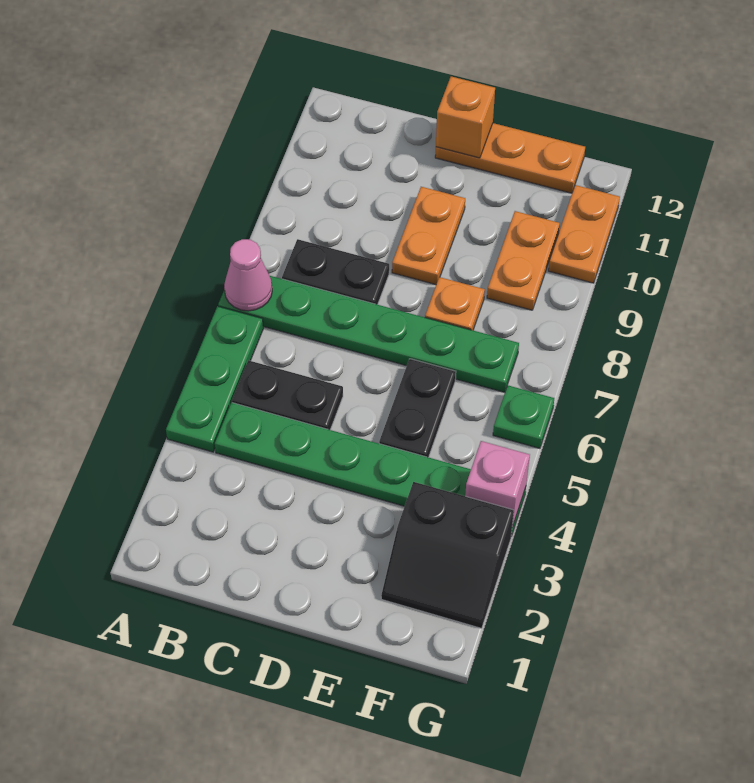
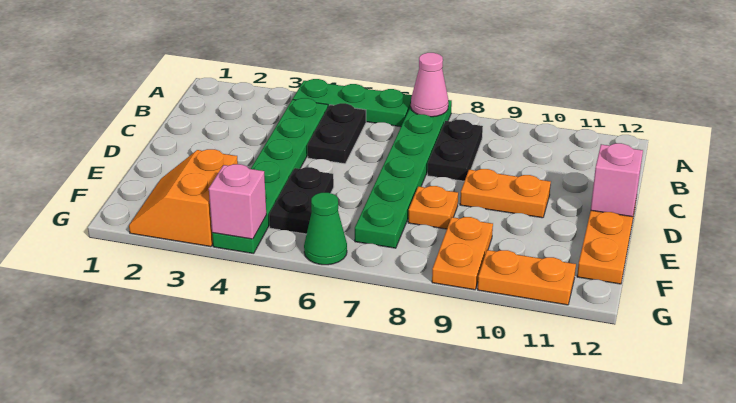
orange brick D12 level 2 -> pink brick D12 level 2
black plate E5:E6 level 1 -> black plate E5:F5 level 1
black slope F2:G3 level 1 top 3 -> orange slope F2:G3 level 1 top 3
orange plate F9:F10 level 1 -> orange plate F9:G9 level 1
green plate G6 level 1 -> green cone G6 level 1

